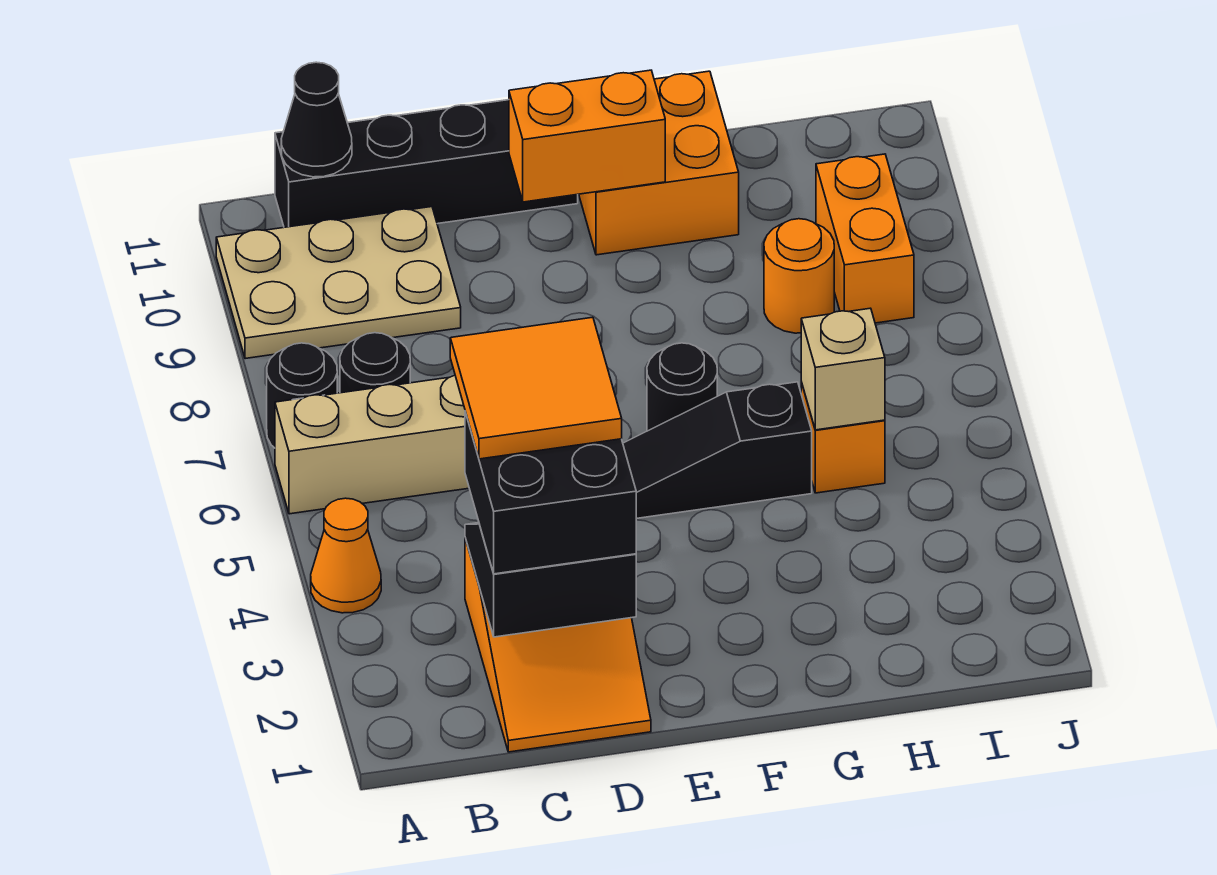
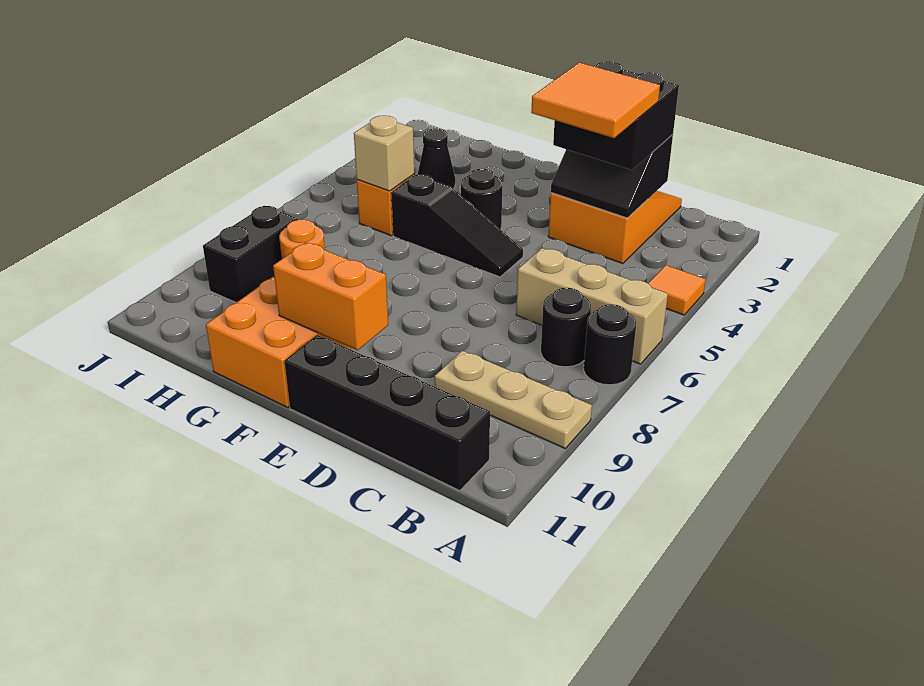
orange cone A4 level 1 -> orange tile A4 level 1
tan plate A9:C10 level 1 -> tan plate A9:C9 level 1
black cone B11 level 2 -> black cone H3 level 1
black round brick F6 level 1 -> black round brick F4 level 1
orange brick I8:I9 level 1 -> black brick I8:I9 level 1

